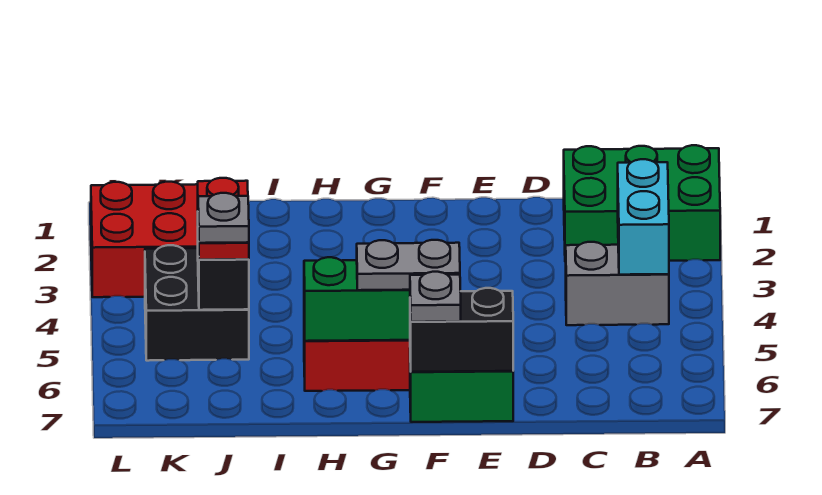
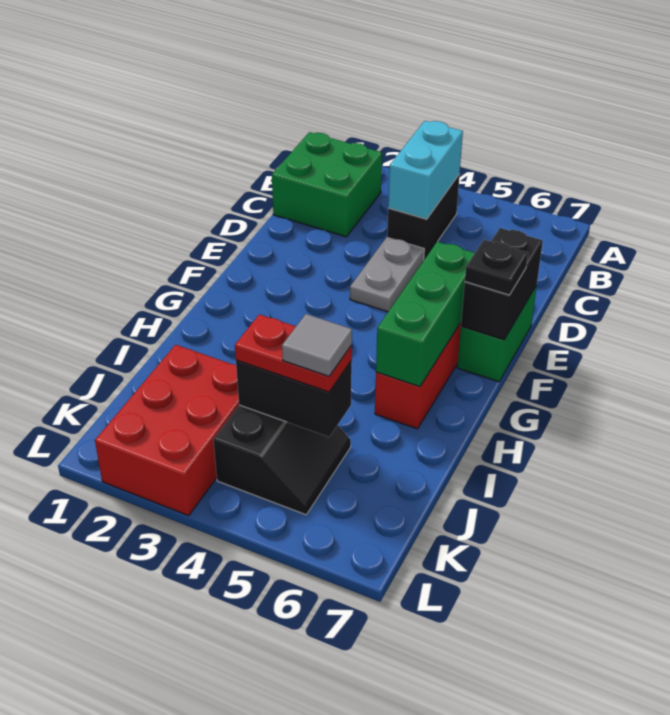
green brick A1:C2 level 1 -> green brick B1:C2 level 1
cyan brick B3:B4 level 2 -> cyan brick B4:C4 level 2
grey brick B4:C4 level 1 -> black brick B4:C4 level 1
grey plate F6:G6 level 3 -> grey plate D4:E4 level 1
grey plate F7 level 3 -> black plate F7 level 3
black brick J4:K5 level 1 -> black slope J4:K5 level 1 top 4
grey plate J5 level 4 -> grey tile J5 level 4

